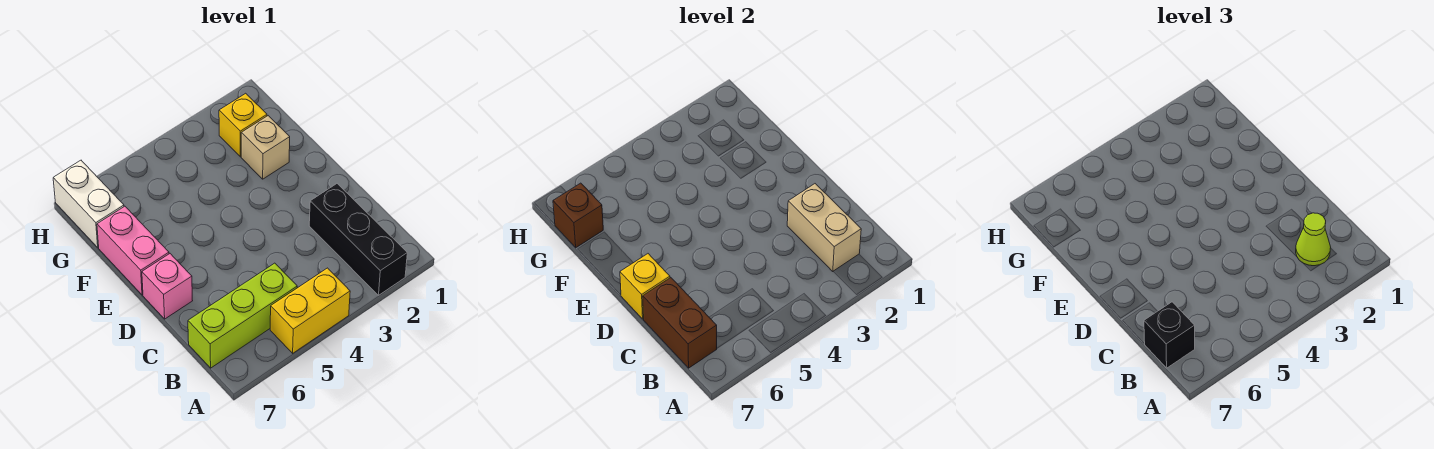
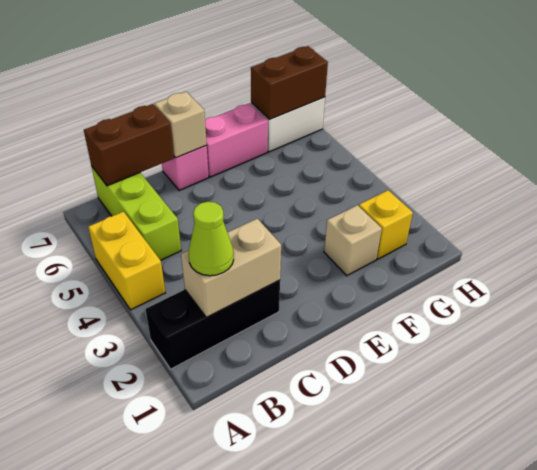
black brick B7 level 3 -> none
yellow brick D7 level 2 -> tan brick D7 level 2
brown brick G7 level 2 -> brown brick G7:H7 level 2

